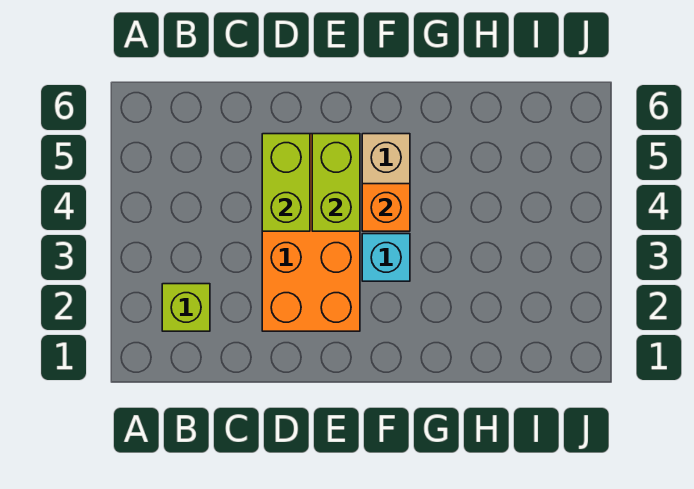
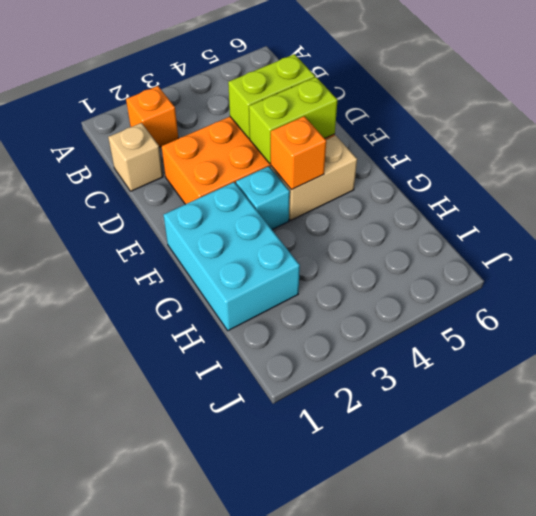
lime brick B2 level 1 -> orange brick B2 level 1
none -> tan brick C1 level 1
none -> cyan brick F1:H2 level 1

